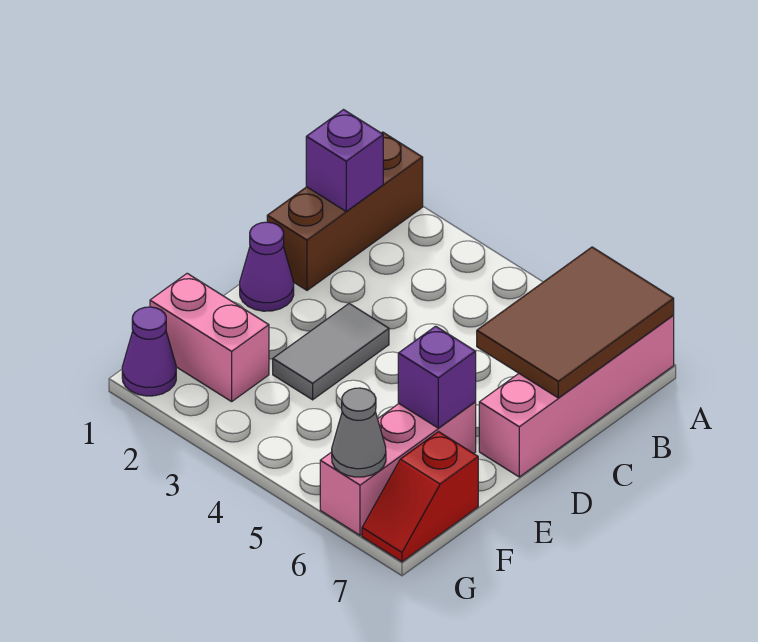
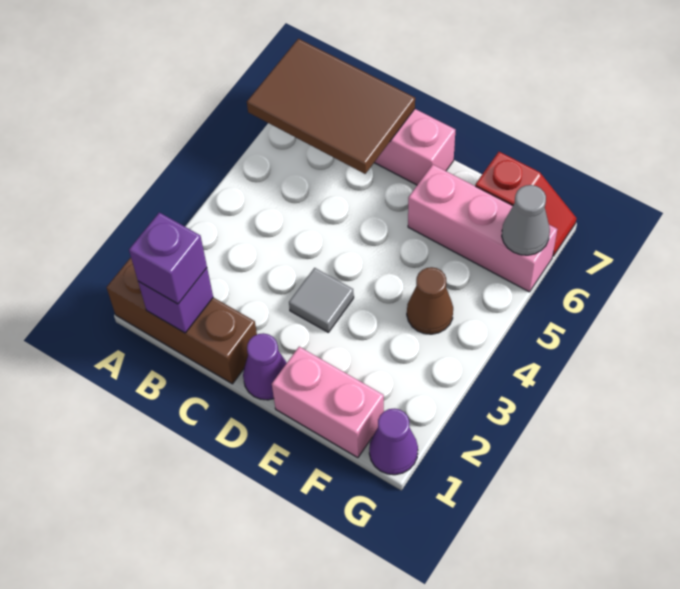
grey tile D3:E3 level 1 -> grey tile D3 level 1
purple brick E6 level 2 -> purple brick B1 level 3
pink brick F1:F2 level 1 -> pink brick E1:F1 level 1
none -> brown cone F4 level 1

